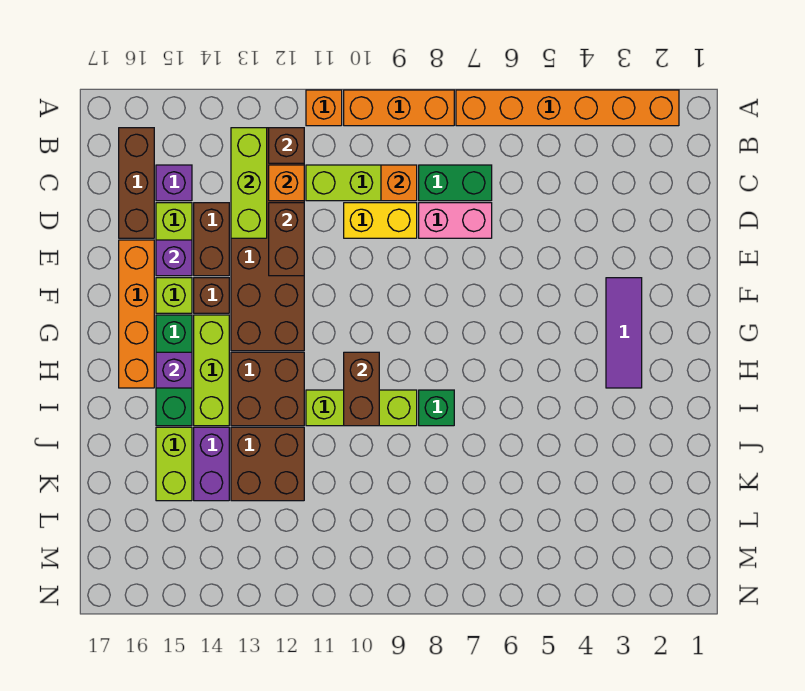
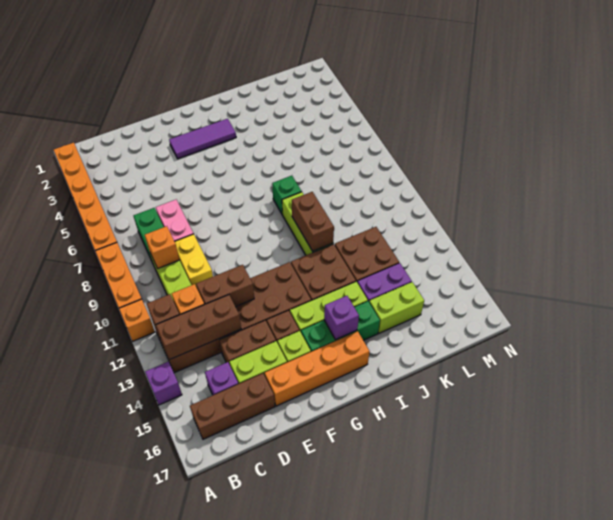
lime brick B13:D13 level 2 -> brown brick B13:D13 level 2
purple brick E15 level 2 -> purple brick A14 level 1
brown brick H10:I10 level 2 -> brown brick I10:I11 level 2

